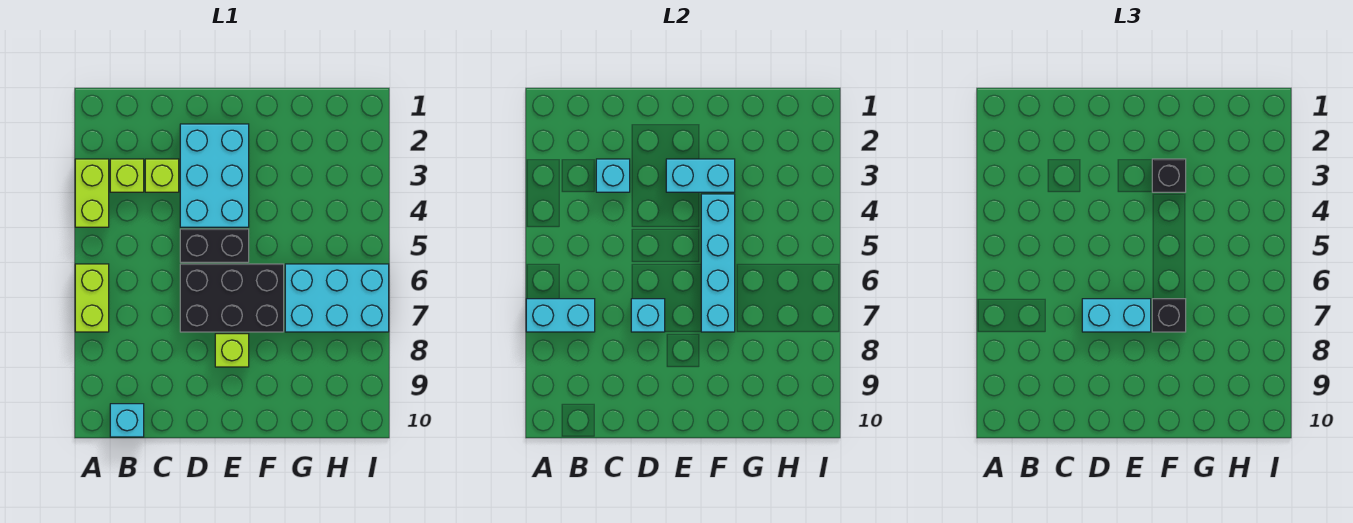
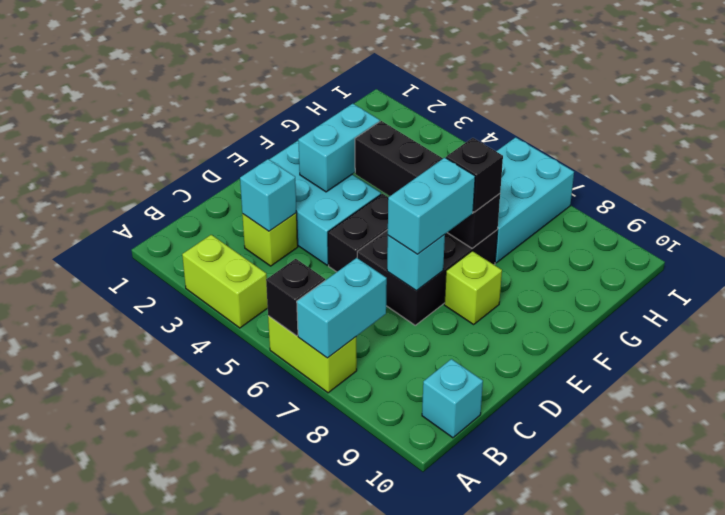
lime brick B3 level 1 -> none
black brick F3 level 3 -> black brick A6 level 2
cyan brick F4:F7 level 2 -> black brick F4:F7 level 2

